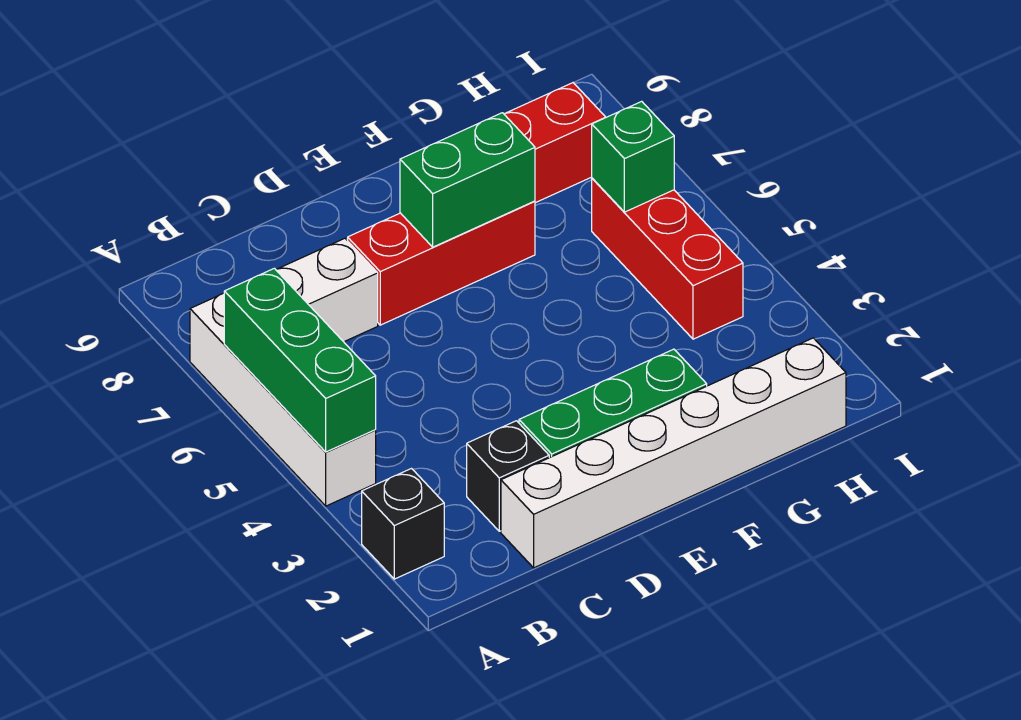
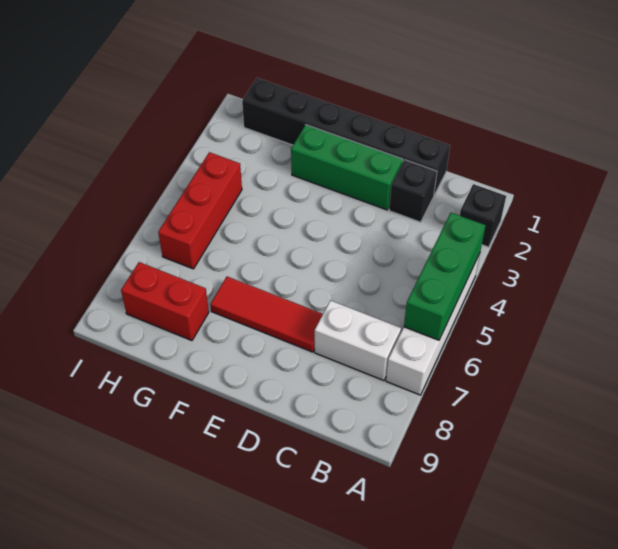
white brick C1:H1 level 1 -> black brick C1:H1 level 1
red brick D7:F7 level 1 -> red tile D7:F7 level 1
green brick E7:F7 level 2 -> none
green brick H6 level 2 -> none

